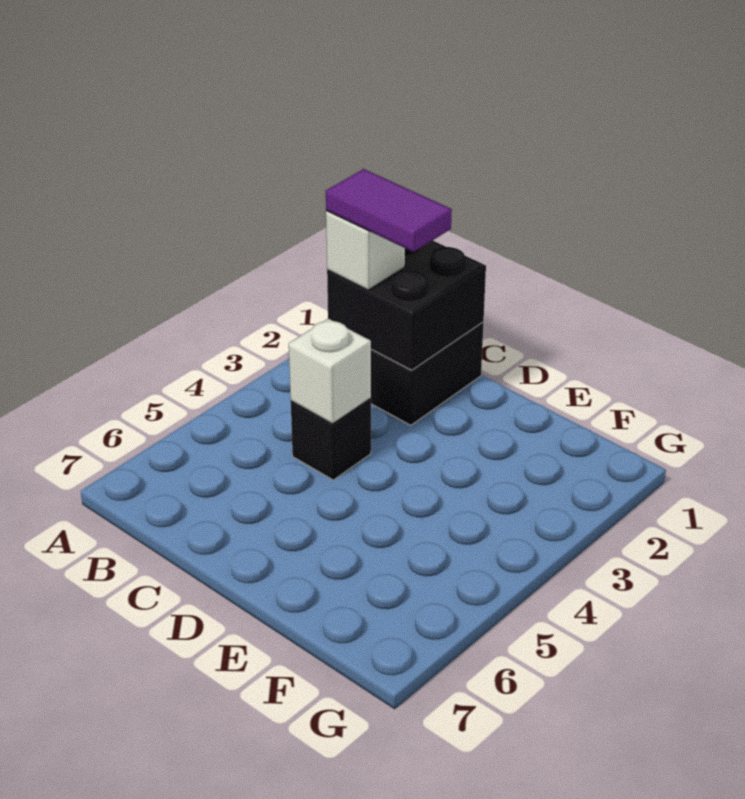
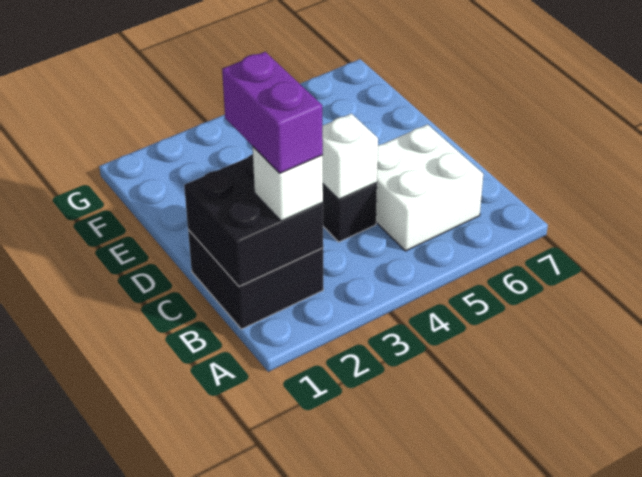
purple tile B2:C2 level 4 -> purple brick B2:C2 level 4
none -> white brick B5:C6 level 1

